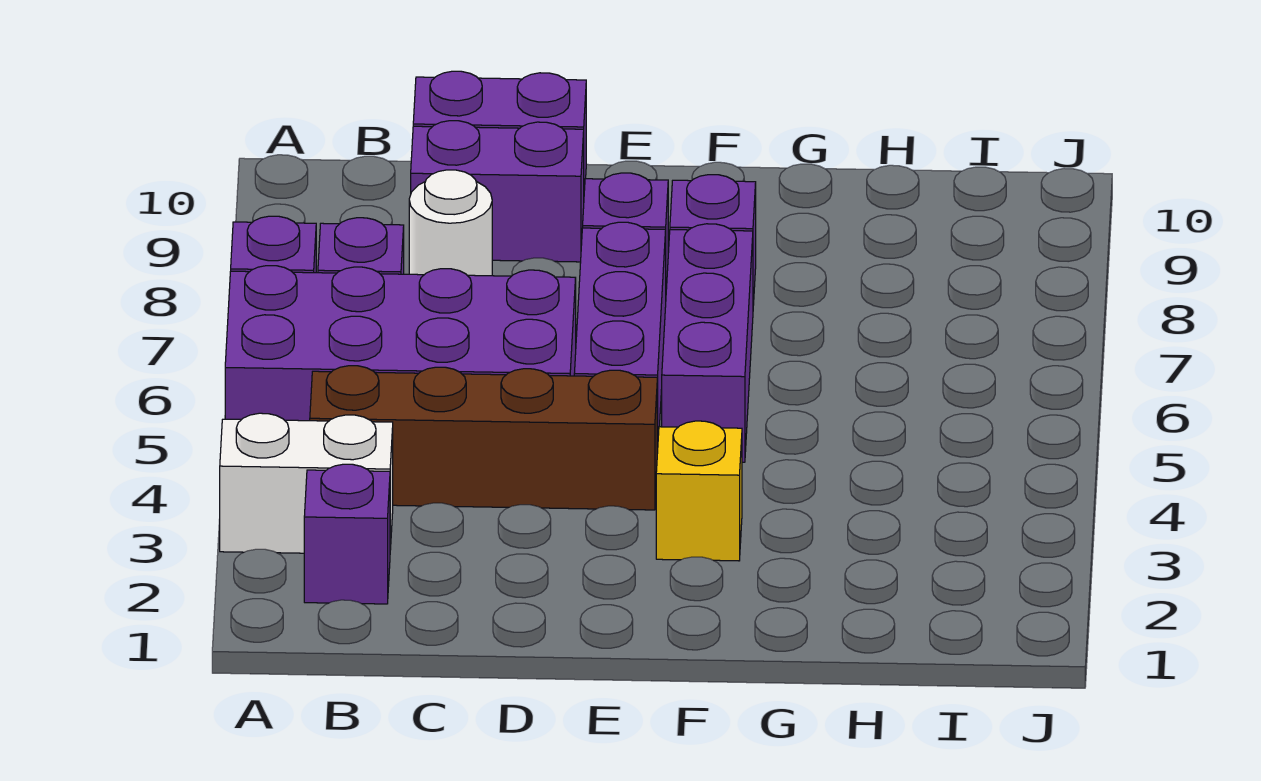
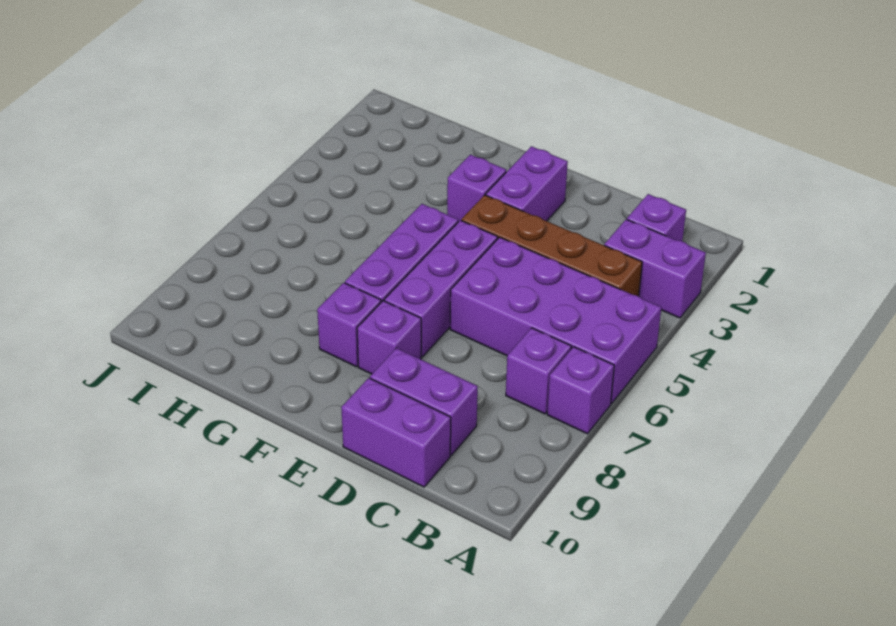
white brick A3:B3 level 1 -> purple brick A3:B3 level 1
white round brick C8 level 1 -> none
none -> purple brick E2:E3 level 1
yellow brick F3 level 1 -> purple brick F3 level 1

